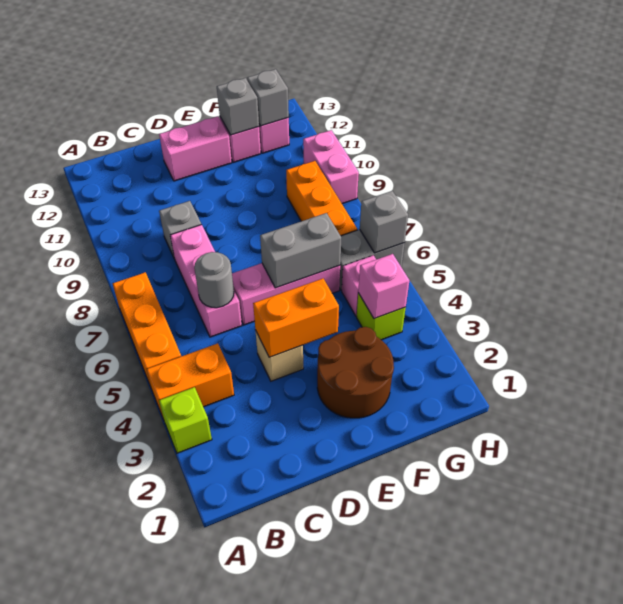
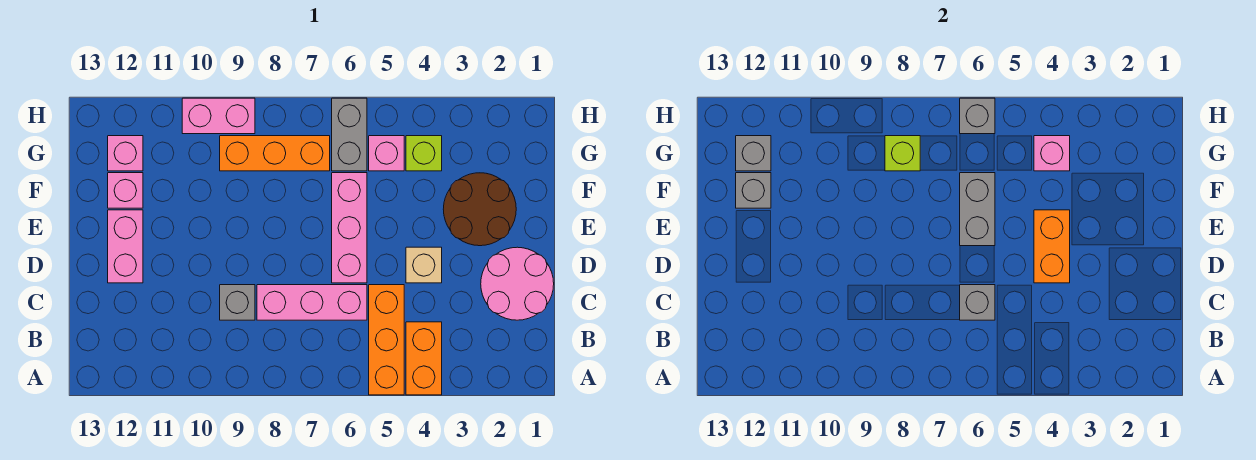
lime brick A3 level 1 -> lime brick G8 level 2
orange brick A5:A7 level 1 -> orange brick A5:C5 level 1
none -> pink round brick C1:D2 level 1
grey round brick C6 level 2 -> grey brick C6 level 2

